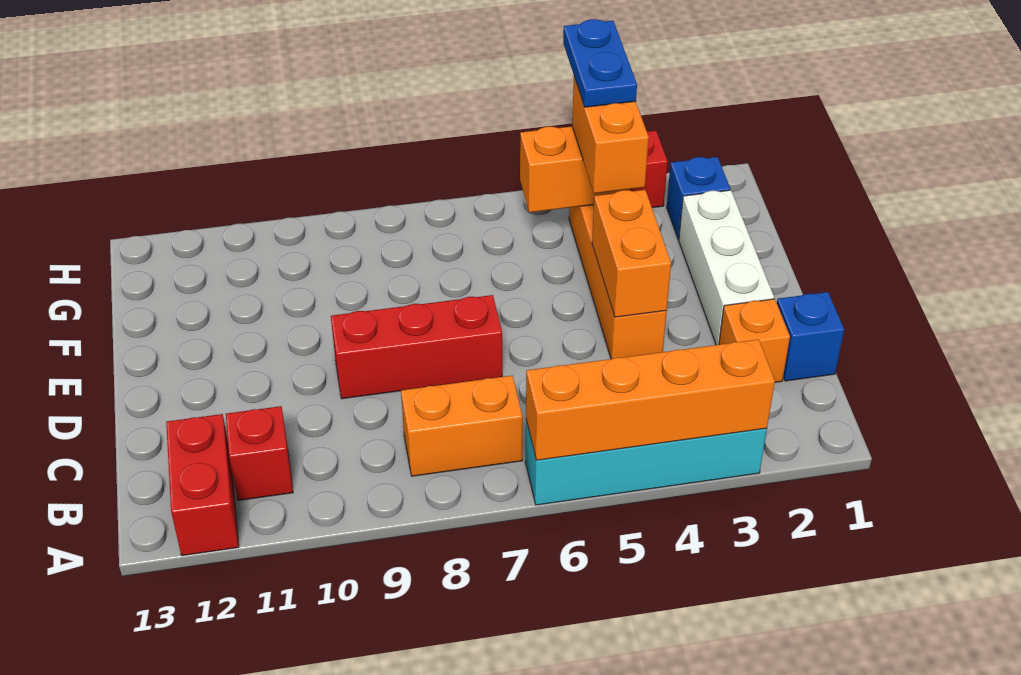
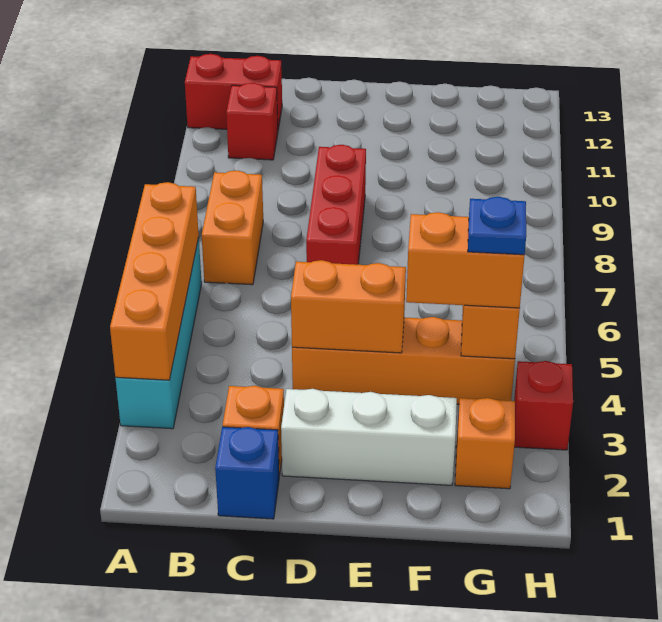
blue brick G2 level 1 -> orange brick G2 level 1
blue plate G4:H4 level 4 -> blue plate G4 level 4

